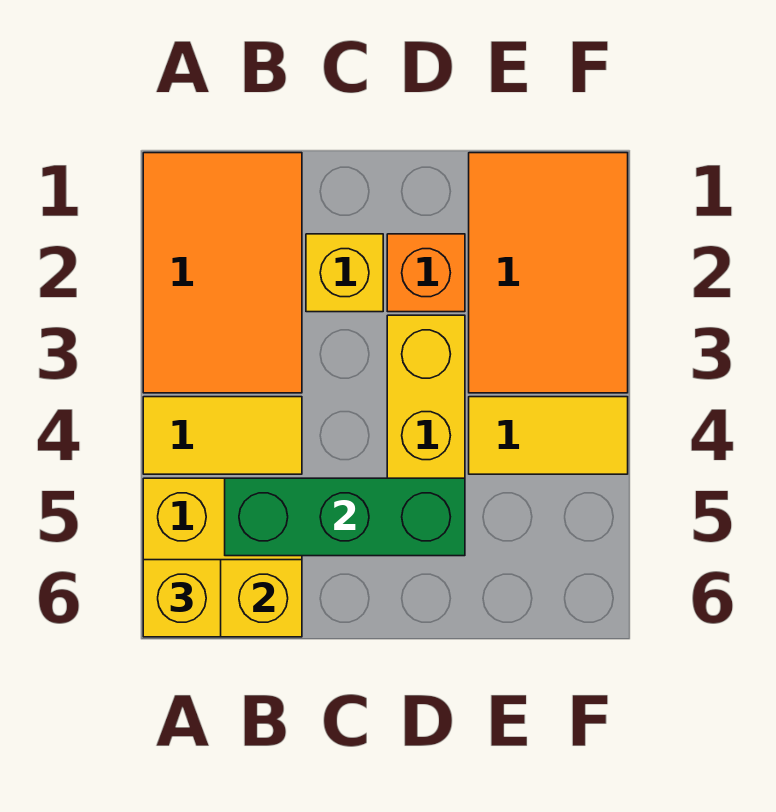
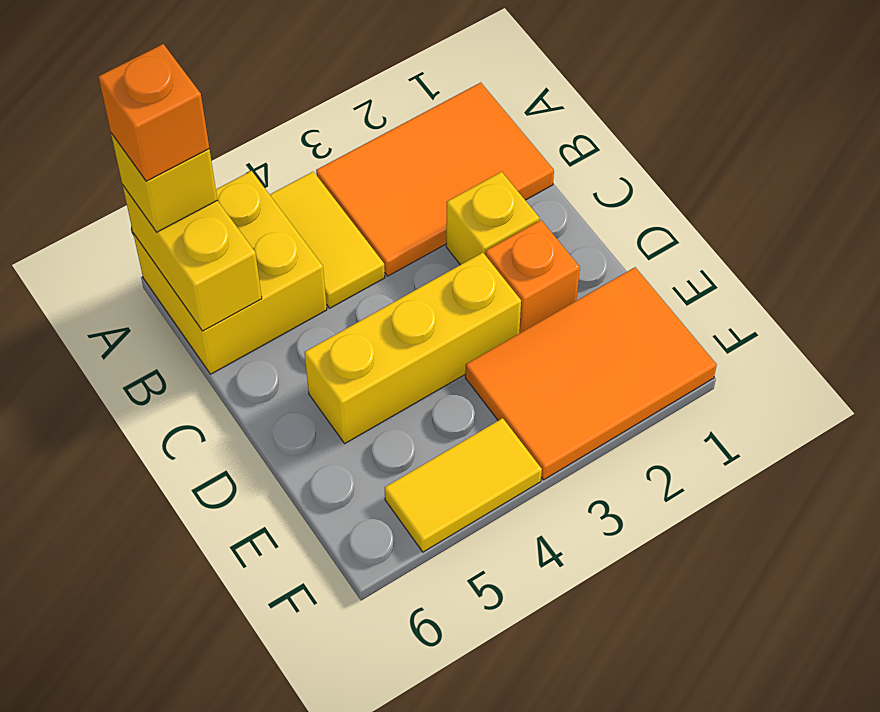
none -> orange brick A6 level 4
green brick B5:D5 level 2 -> none
yellow tile E4:F4 level 1 -> yellow tile F4:F5 level 1

